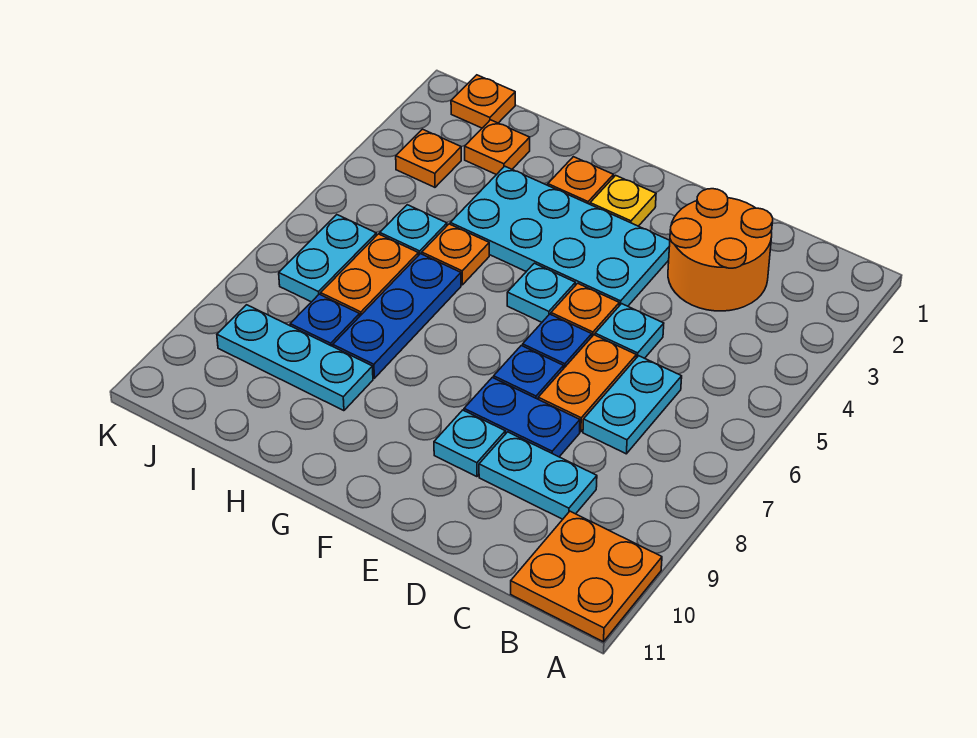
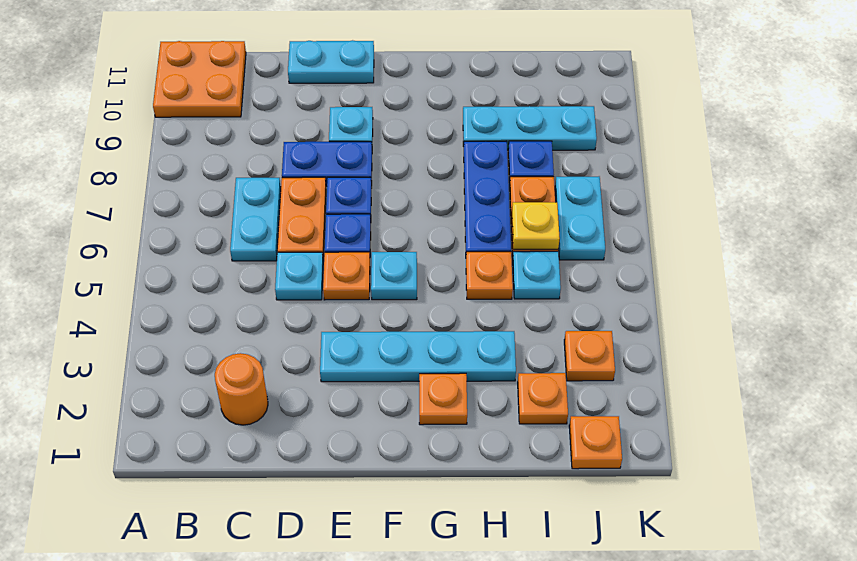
orange round brick C2:D3 level 1 -> orange round brick C2 level 1
cyan plate C9:D9 level 1 -> cyan plate D11:E11 level 1
cyan plate E3:H4 level 1 -> cyan plate E3:H3 level 1
yellow plate F2 level 1 -> yellow plate I6 level 2

